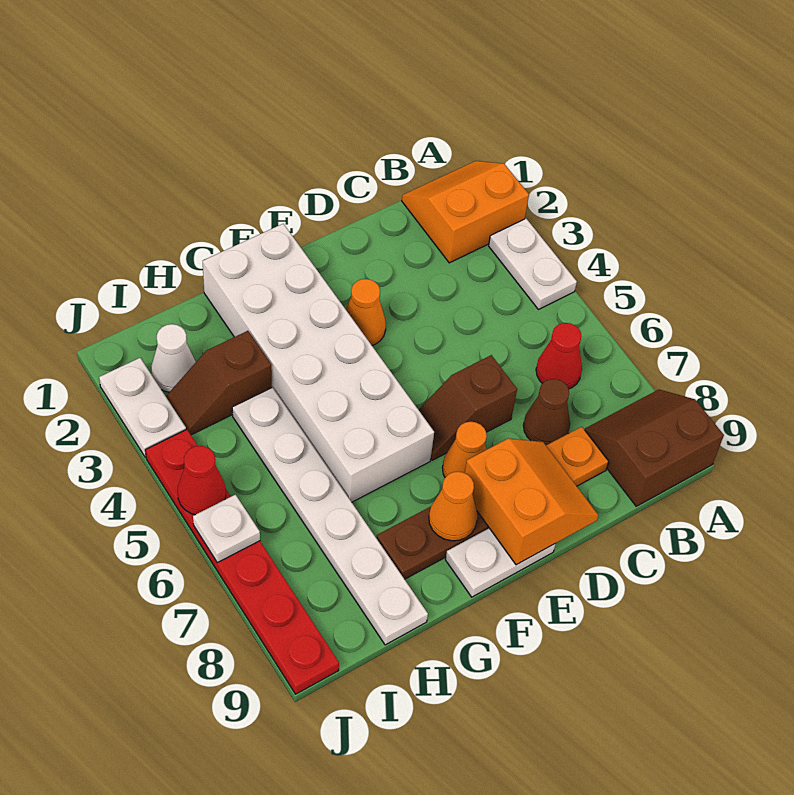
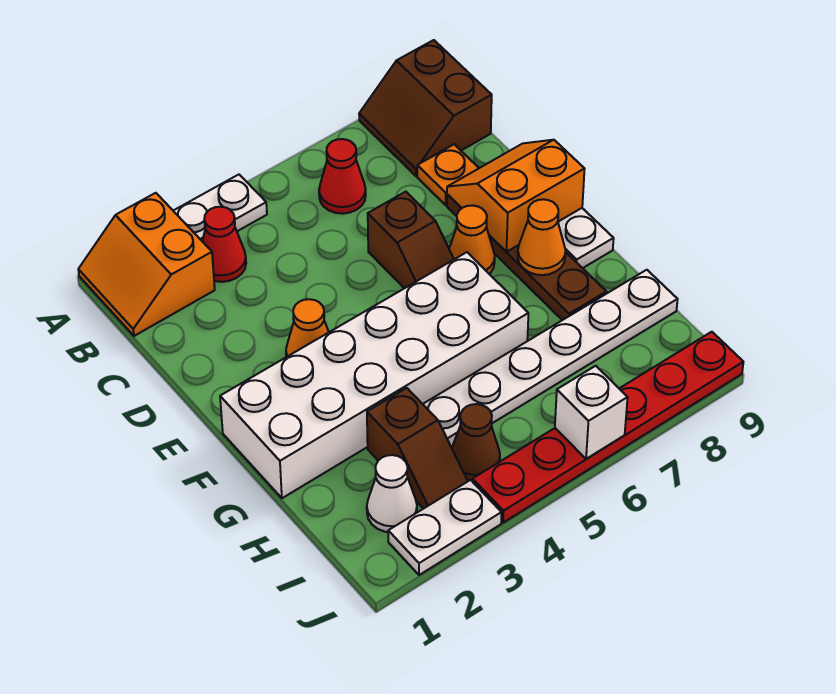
brown cone C7 level 1 -> brown cone I4 level 1
red cone J5 level 2 -> red cone B3 level 1
white plate J6 level 2 -> white brick J6 level 2

